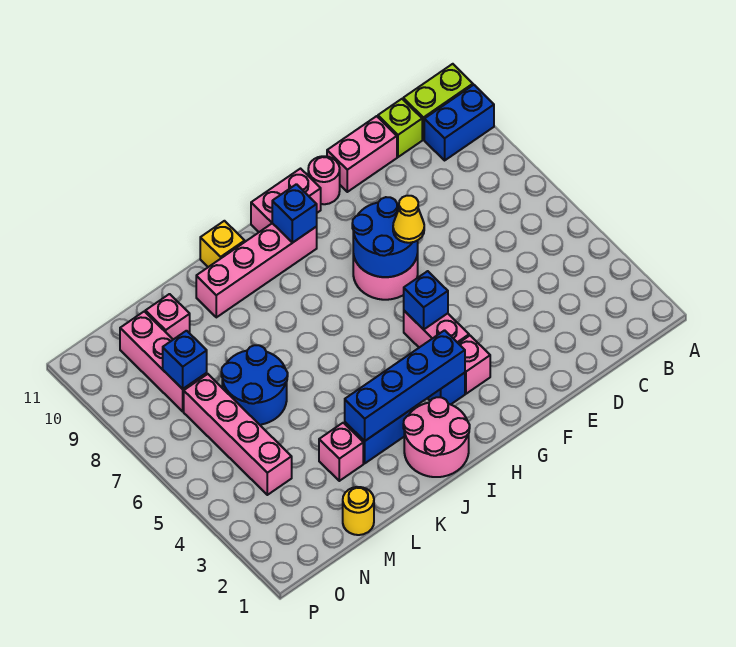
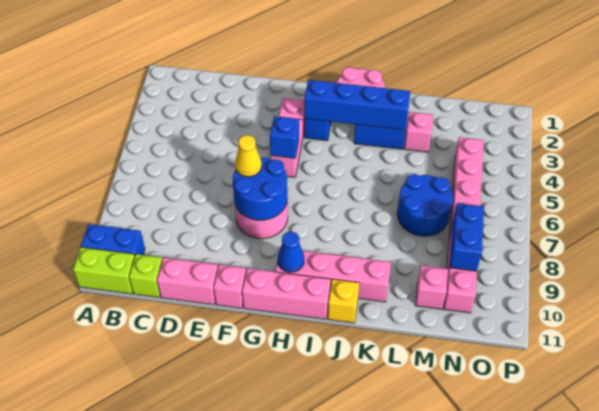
pink round brick F11 level 1 -> pink brick F11 level 1
pink brick G11:H11 level 1 -> pink brick G11:I11 level 1
blue brick H10 level 2 -> blue cone H10 level 2
yellow round brick M1 level 1 -> none
blue brick N8 level 2 -> blue brick N8:N9 level 2

